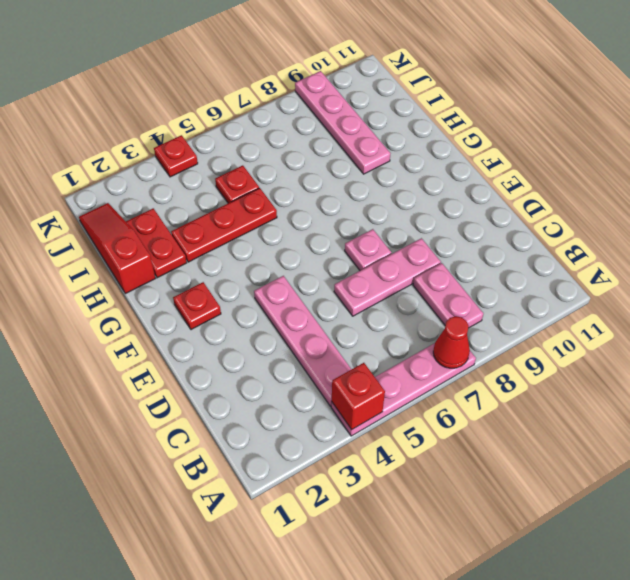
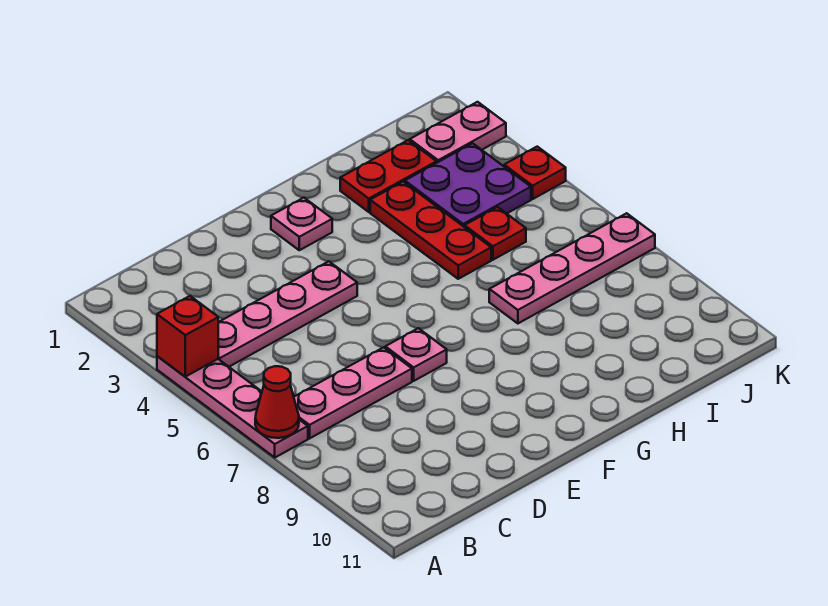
pink plate B8:C8 level 1 -> pink plate J2:K2 level 1
pink plate D6:D8 level 1 -> pink plate B7:D7 level 1
red plate F2 level 1 -> pink plate F2 level 1
red slope H1:J1 level 1 top H -> none
pink plate H9:K9 level 1 -> pink plate H7:K7 level 1
none -> purple plate I3:J4 level 1

